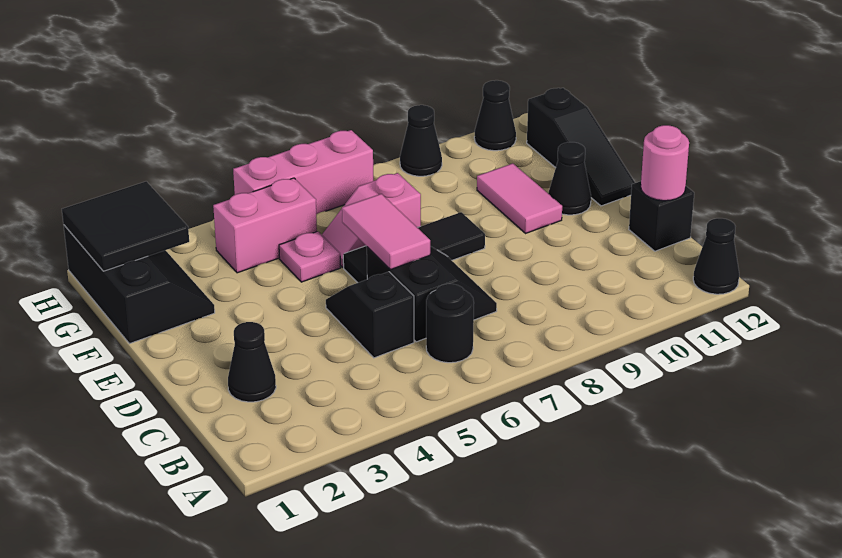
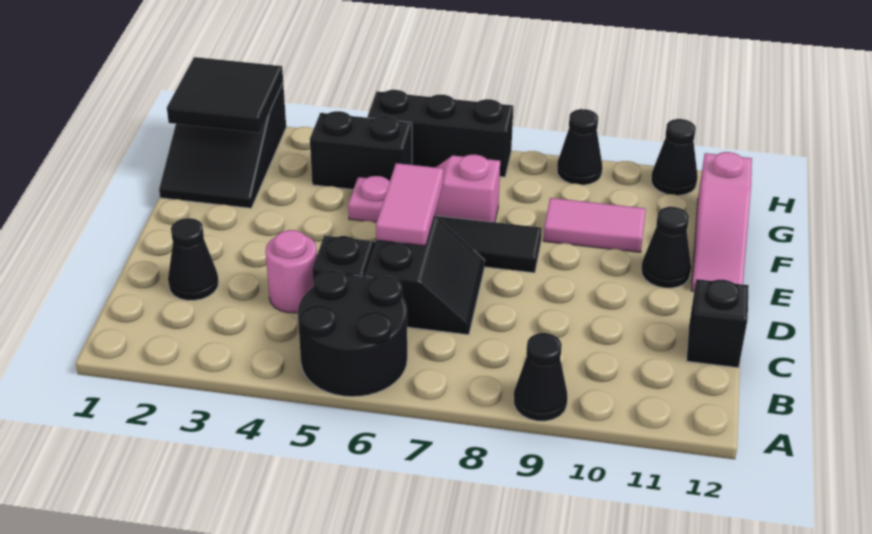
black cone A12 level 1 -> black cone A9 level 1
black round brick B6 level 1 -> black round brick A5:B6 level 1
pink round brick C12 level 2 -> pink round brick C4 level 1
pink tile E10:F10 level 1 -> pink tile F9:F10 level 1
black slope E12:G12 level 1 top G -> pink slope E12:G12 level 1 top G
black slope F1:H2 level 1 top 1 -> black slope F1:H2 level 1 top H
pink brick G4:G5 level 1 -> black brick G4:G5 level 1
pink brick H5:H7 level 1 -> black brick H5:H7 level 1

